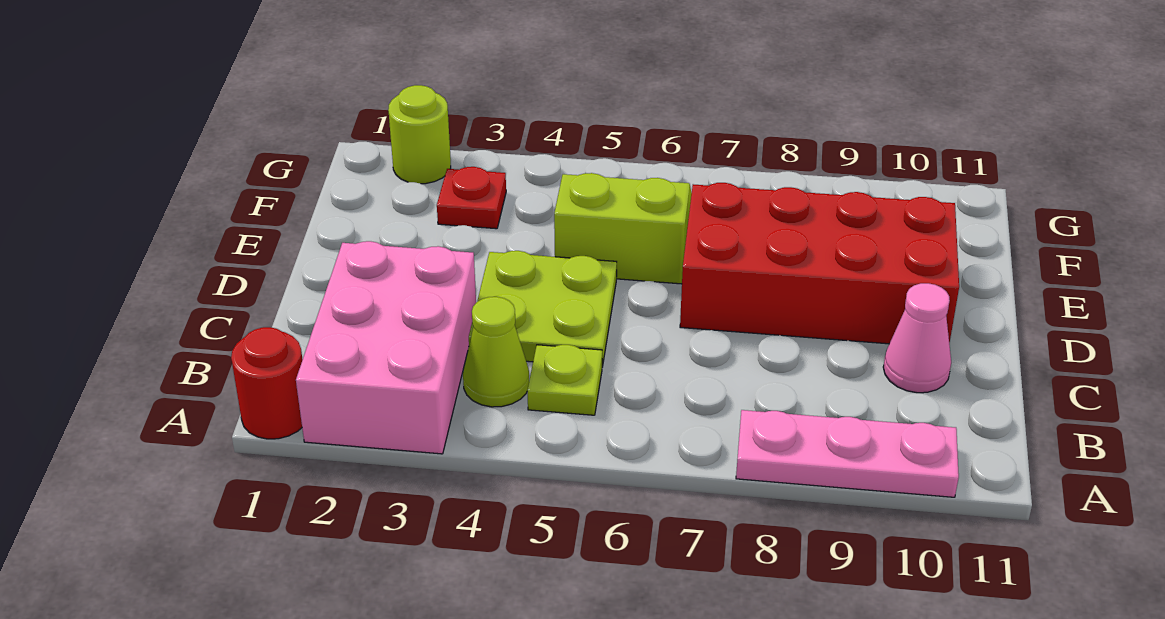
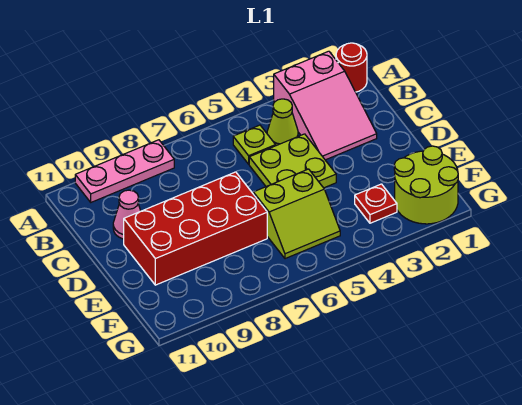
pink brick A2:C3 level 1 -> pink slope A2:C3 level 1 top A
lime round brick G2 level 1 -> lime round brick F1:G2 level 1

